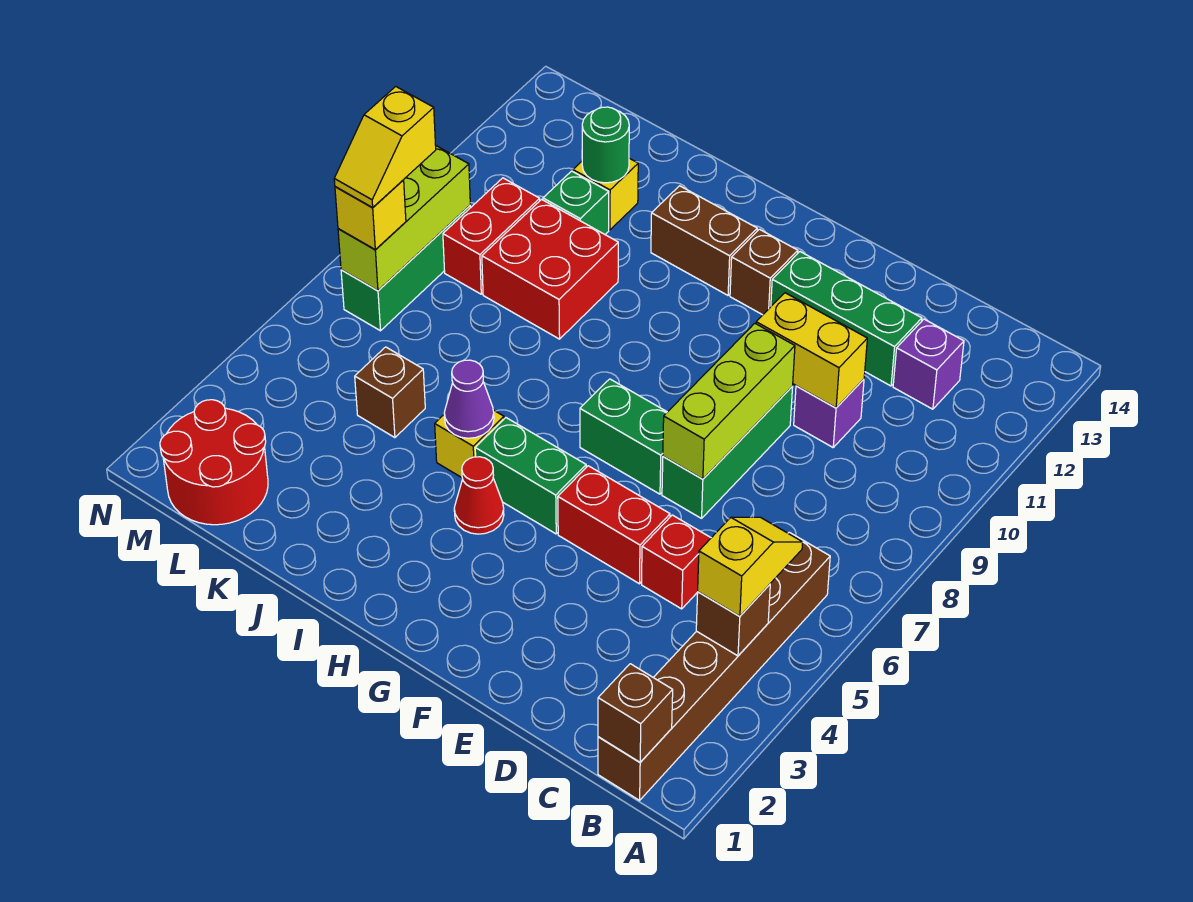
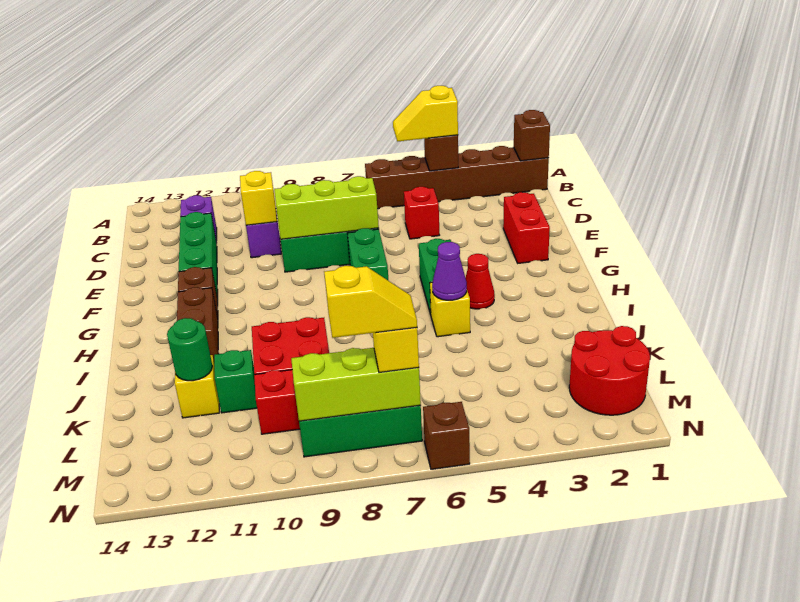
yellow brick D10:E10 level 2 -> yellow brick D10 level 2
red brick E5:F5 level 1 -> red brick E2:F2 level 1
brown brick K5 level 1 -> brown brick N6 level 1

